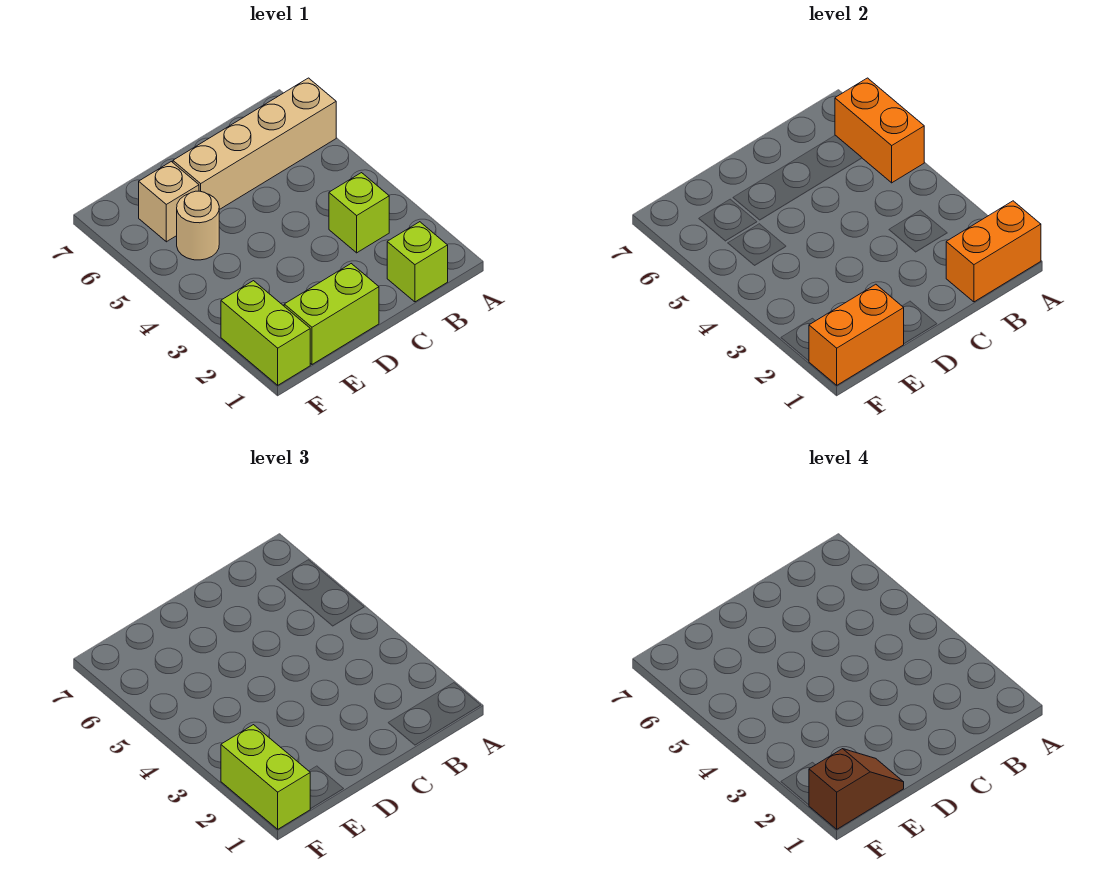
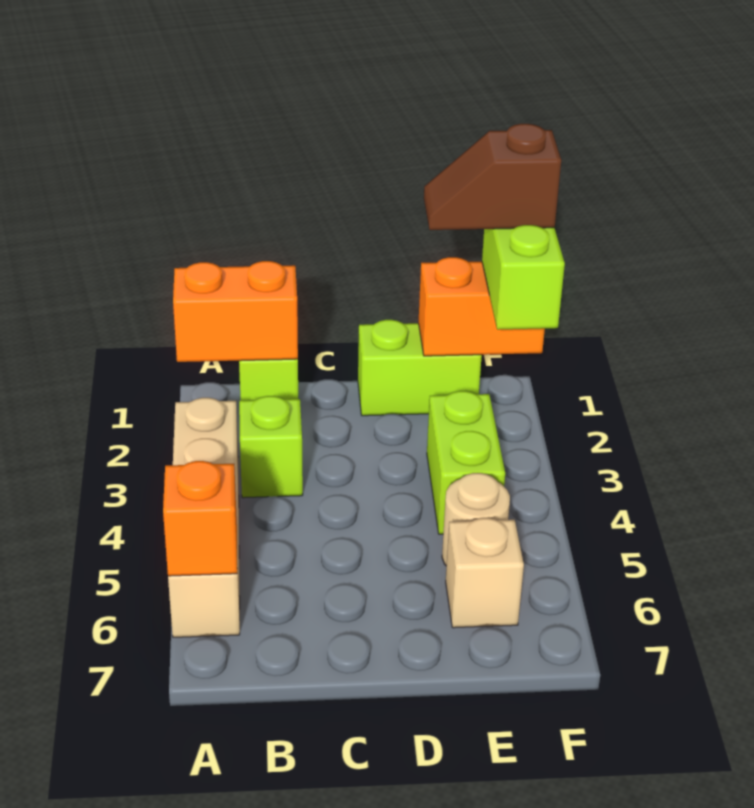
orange brick A5:A6 level 2 -> orange brick A6 level 2
tan brick A6:D6 level 1 -> tan brick A3:A6 level 1
lime brick F1:F2 level 1 -> lime brick E3:E4 level 1

